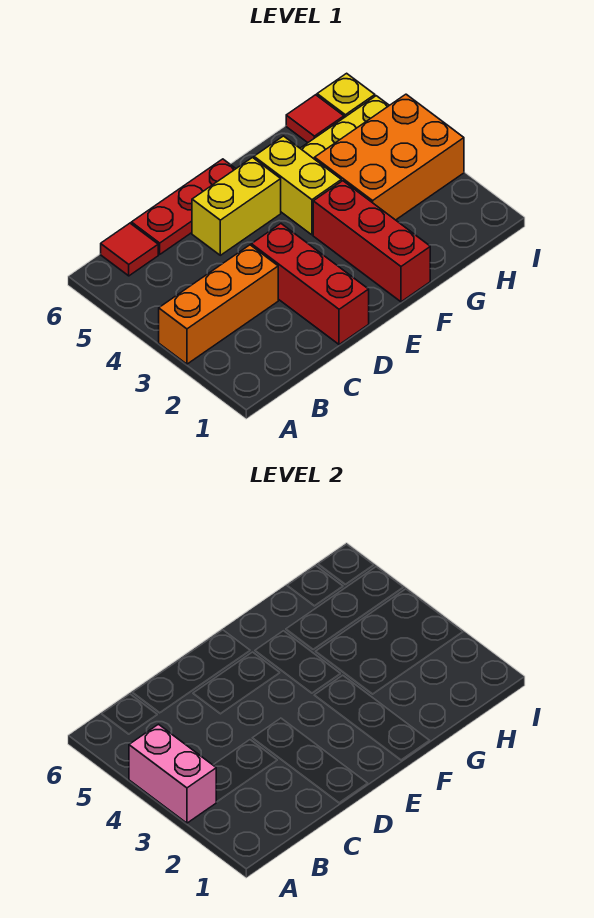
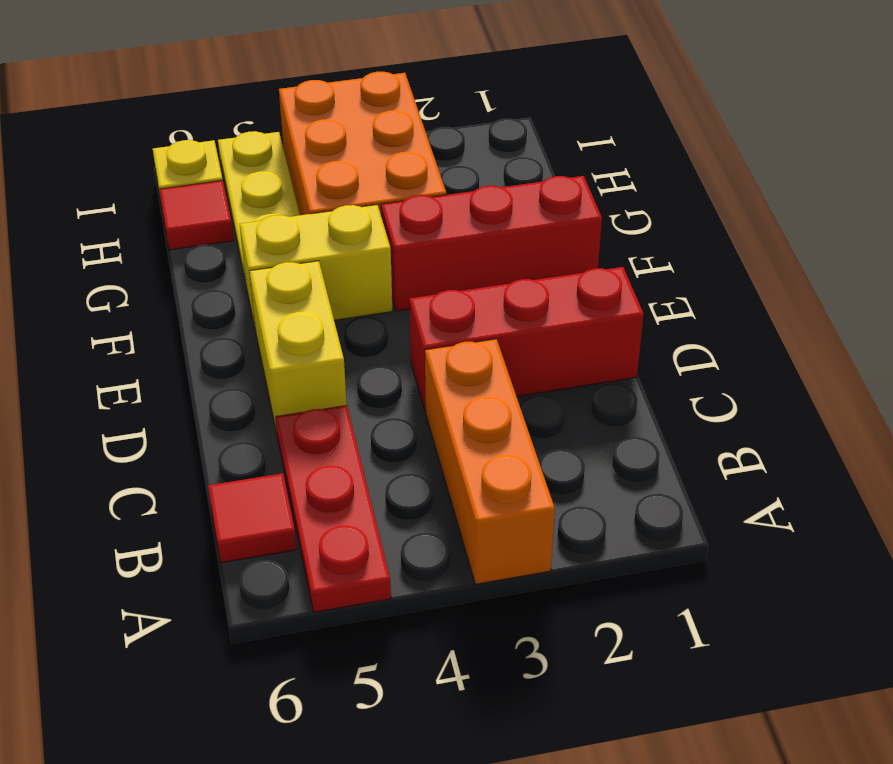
pink brick A3:A4 level 2 -> none
red plate C6:E6 level 1 -> red plate A5:C5 level 1

